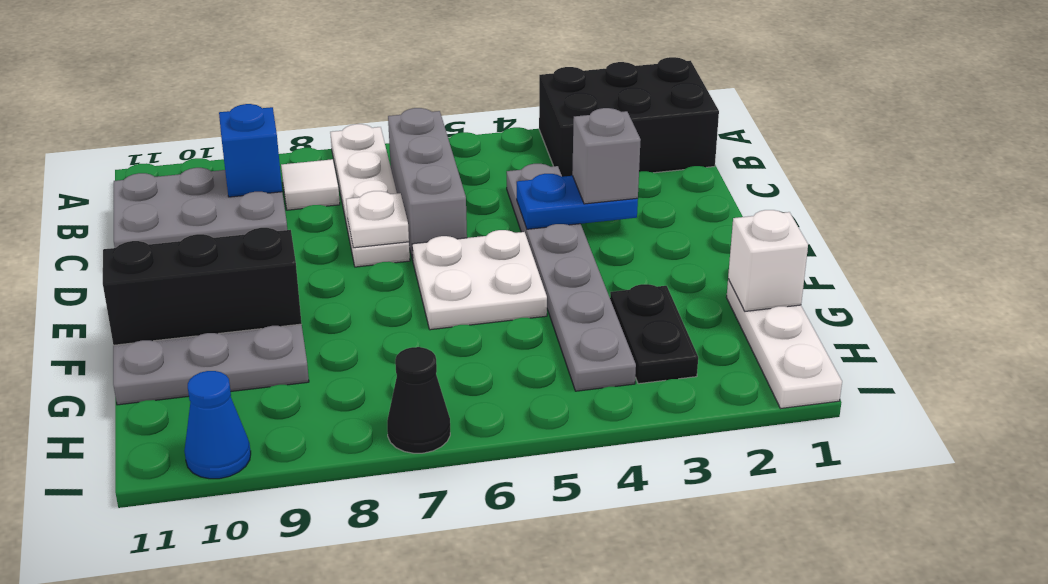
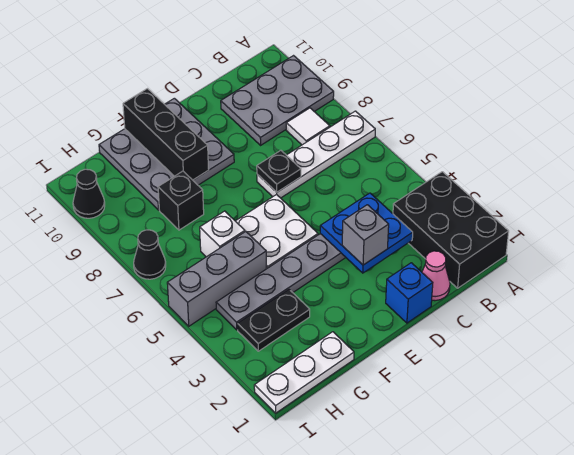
grey brick B6:D6 level 1 -> grey brick G5:I5 level 1
grey plate B9:C11 level 1 -> grey plate A9:C10 level 1
blue brick B9 level 2 -> blue brick D1 level 1
none -> pink cone C1 level 1
blue plate D3:D4 level 2 -> blue plate C3:D4 level 2
white plate D7 level 2 -> black plate D7 level 2
white brick G1 level 2 -> white brick G6 level 1
none -> black brick G8 level 1
blue cone I10 level 1 -> black cone I10 level 1

